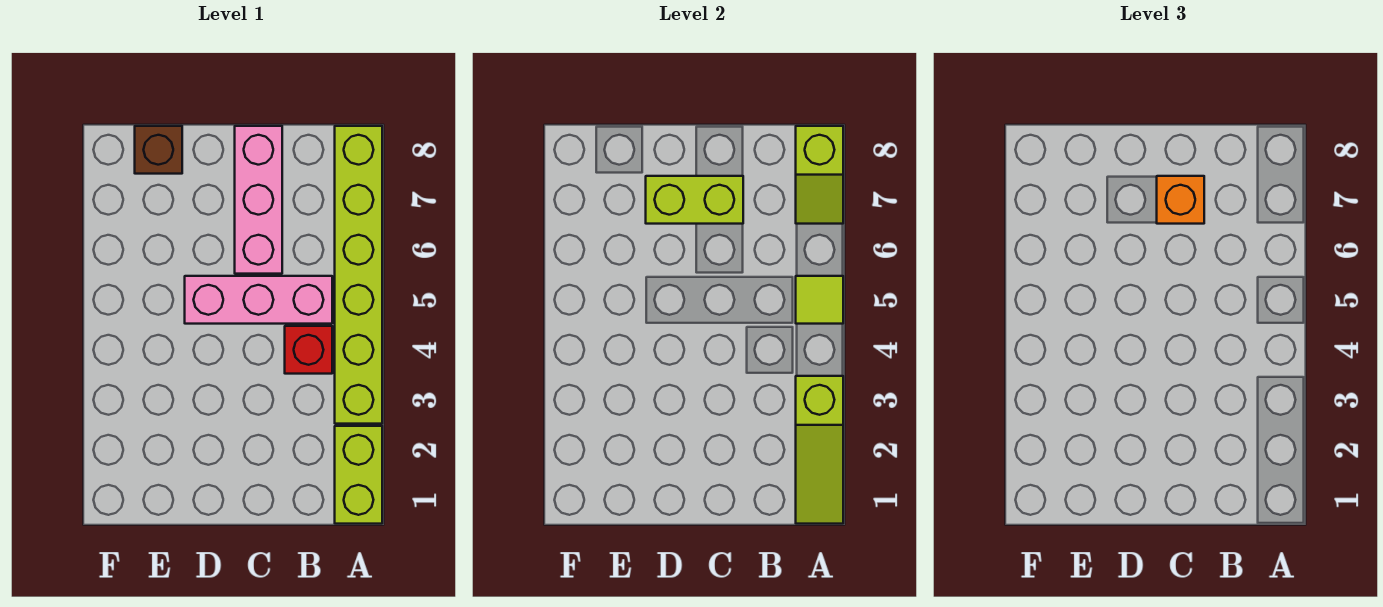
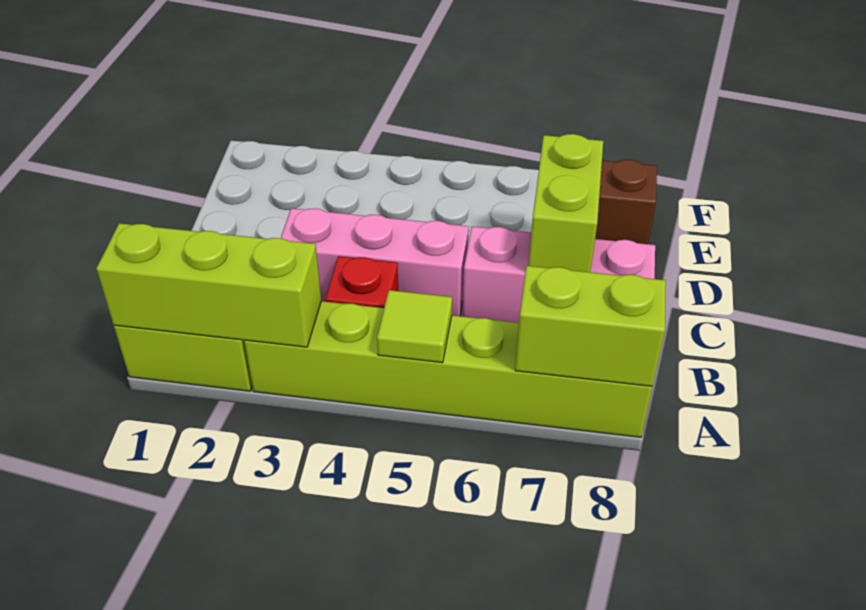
lime slope A1:A3 level 2 top 3 -> lime brick A1:A3 level 2
lime slope A7:A8 level 2 top 8 -> lime brick A7:A8 level 2
pink brick B5:D5 level 1 -> pink brick C3:C5 level 1
orange brick C7 level 3 -> none

